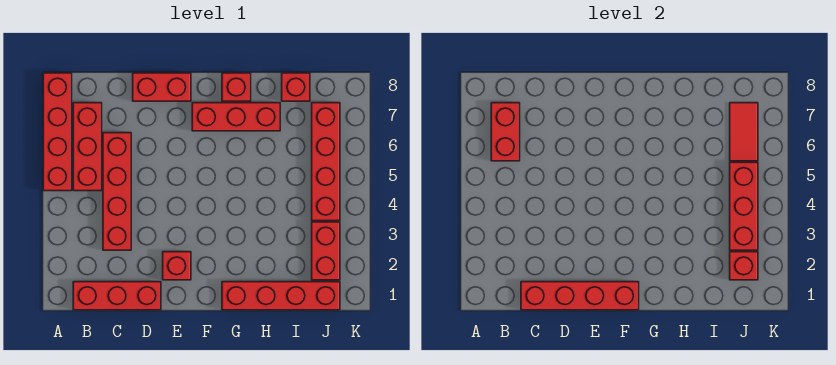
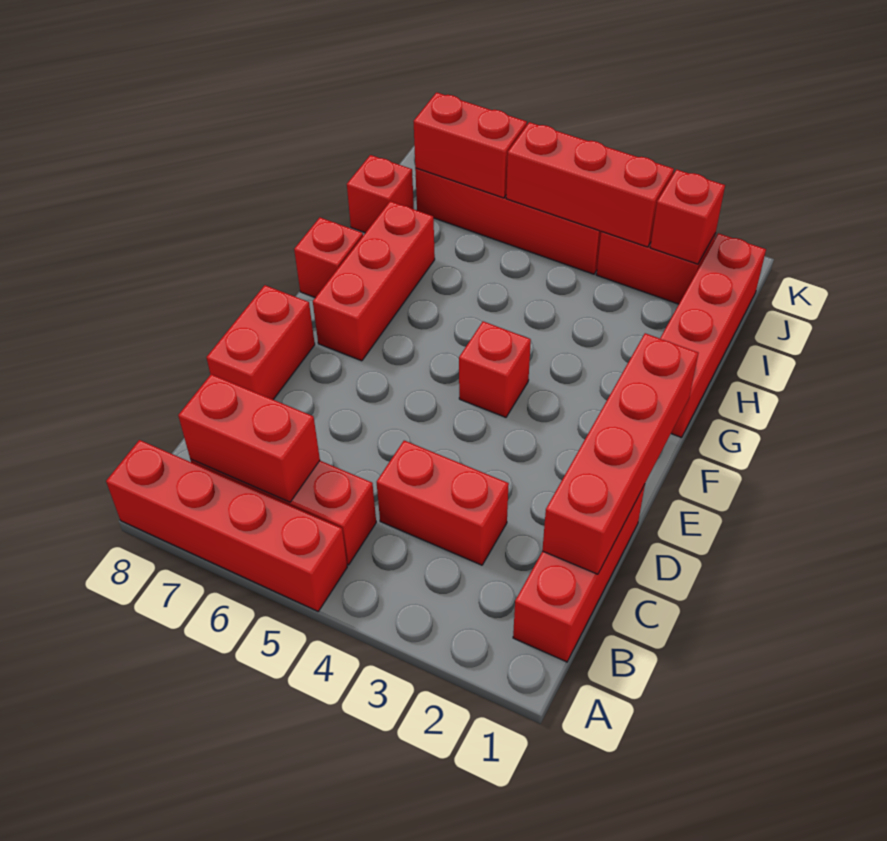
red brick C3:C6 level 1 -> red brick C3:C4 level 1
red brick E2 level 1 -> red brick F4 level 1
red tile J6:J7 level 2 -> red brick J6:J7 level 2

